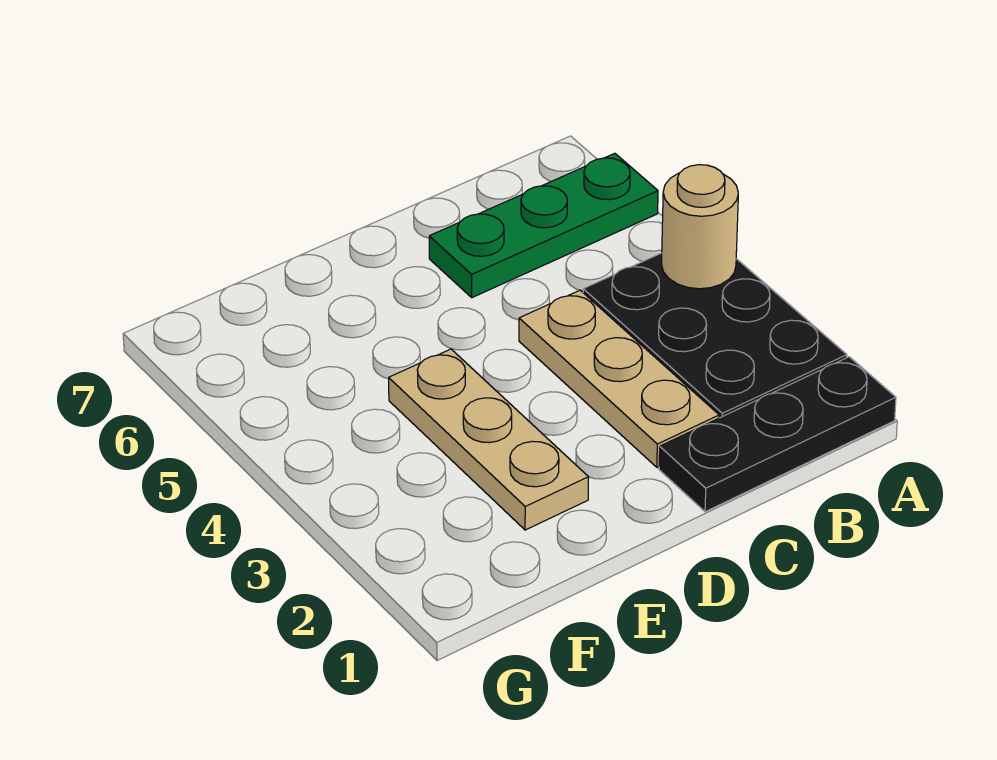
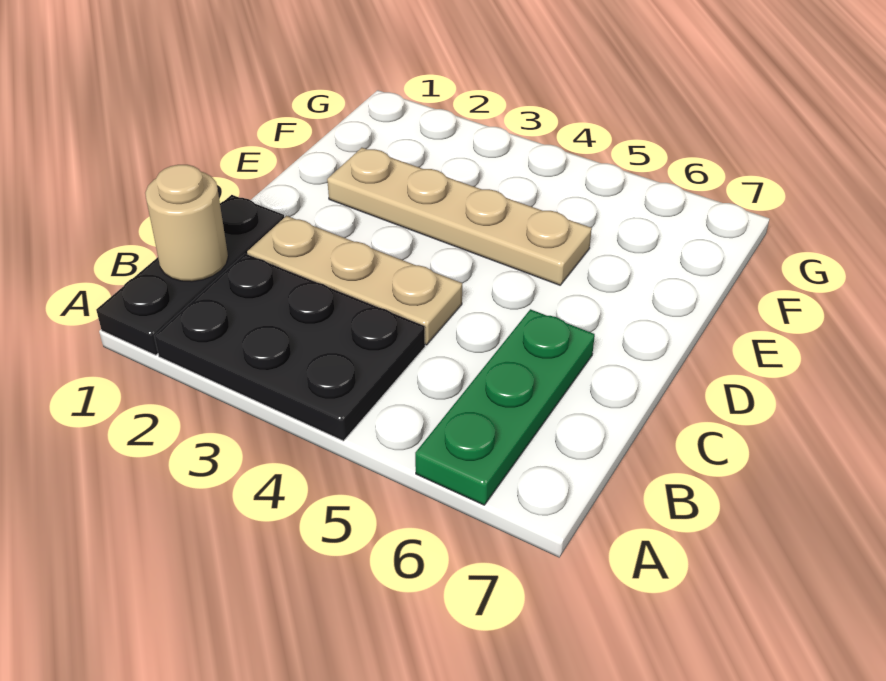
tan round brick A4 level 2 -> tan round brick B1 level 2
tan plate E2:E4 level 1 -> tan plate E2:E5 level 1

